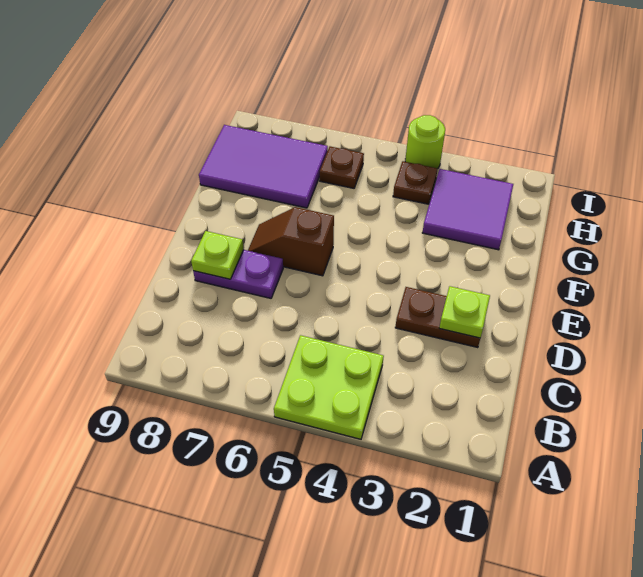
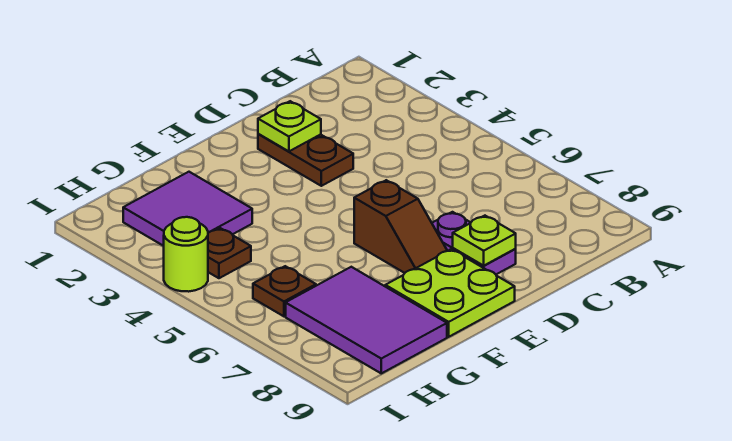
lime plate A4:B5 level 1 -> lime plate E8:F9 level 1

